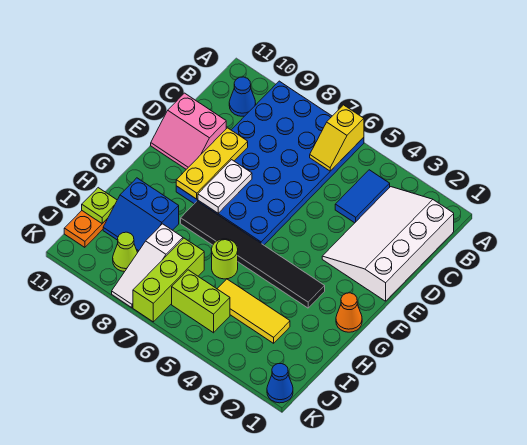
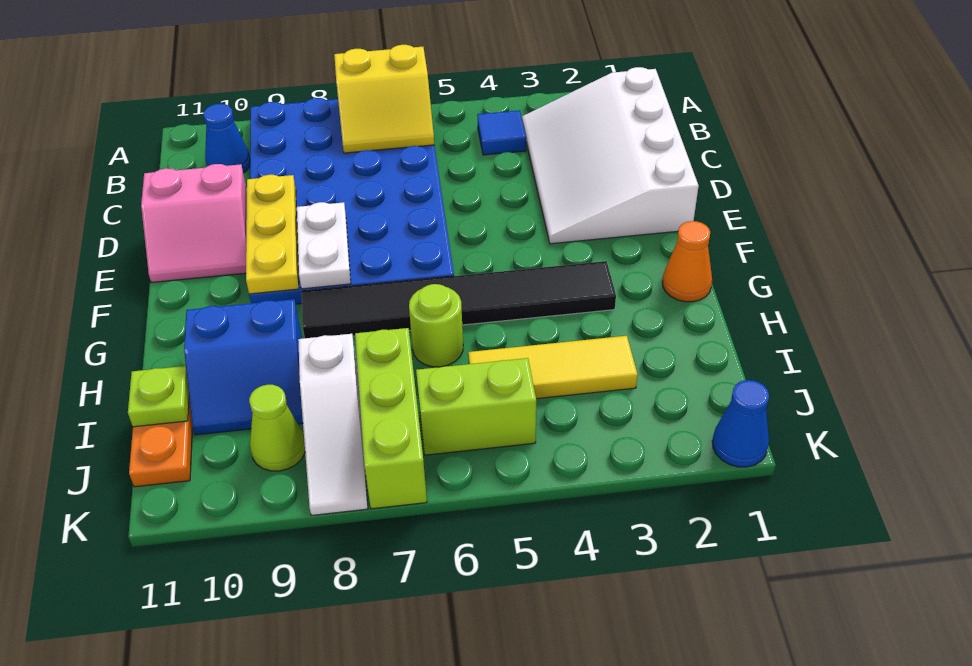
yellow slope A6:B6 level 2 top A -> yellow slope A6:B7 level 2 top A
blue tile B4:C4 level 1 -> blue tile B4 level 1

